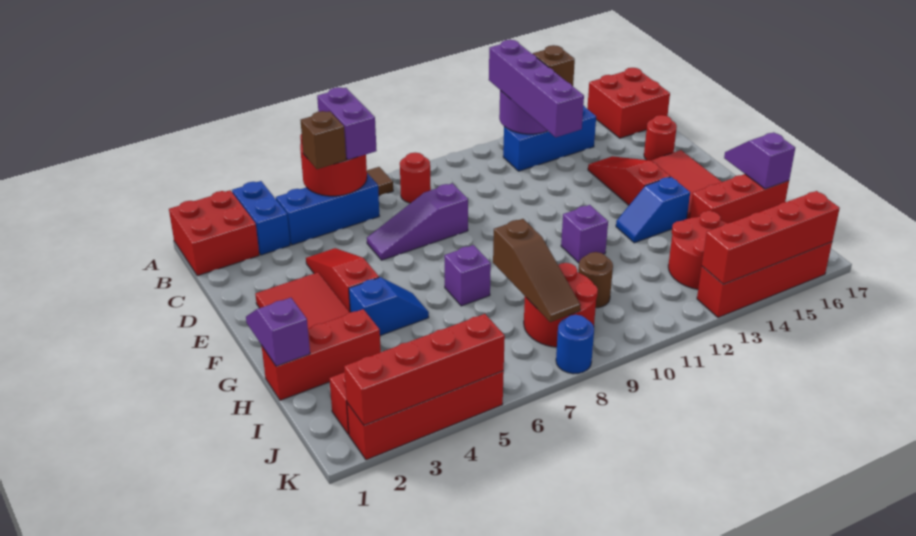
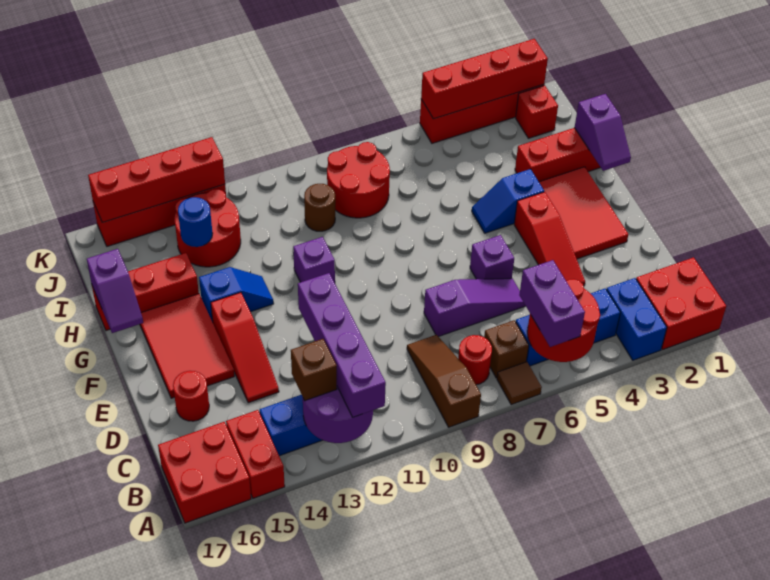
none -> red brick A15:B15 level 1
brown brick B5 level 3 -> brown brick B7 level 1
purple brick G7 level 1 -> purple brick E6 level 1
brown slope H8:J8 level 2 top H -> brown slope A9:C9 level 1 top A
blue round brick K8 level 1 -> blue round brick I14 level 2

